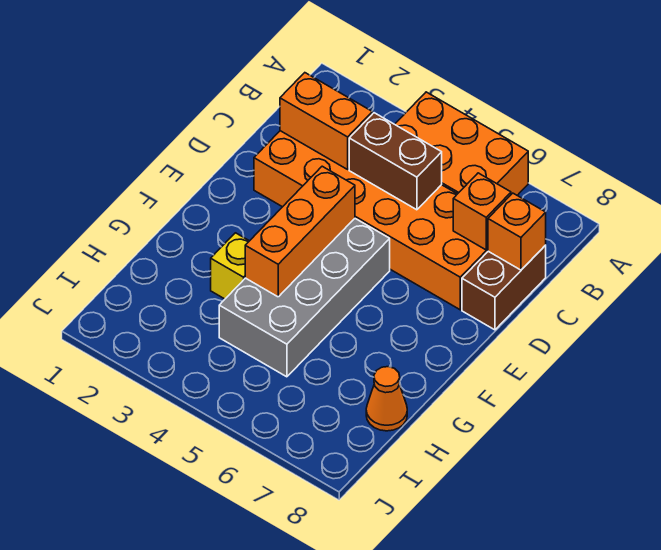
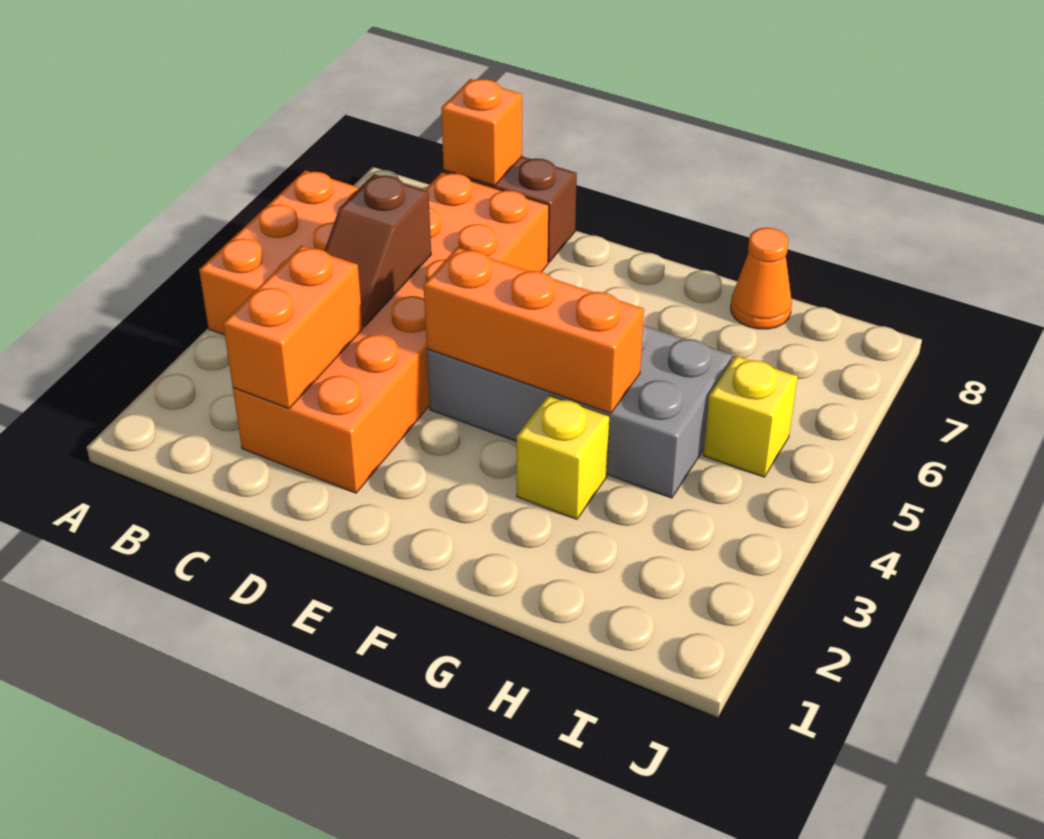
brown brick C4:C5 level 2 -> brown slope C4:C5 level 2 top 5
orange brick C7 level 2 -> none
none -> yellow brick I5 level 1

